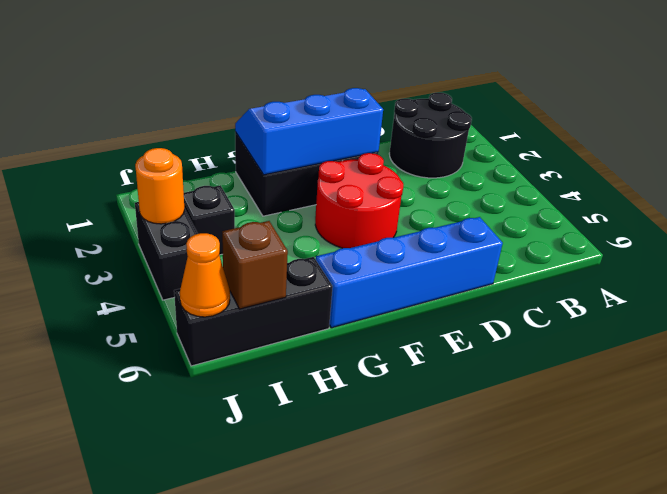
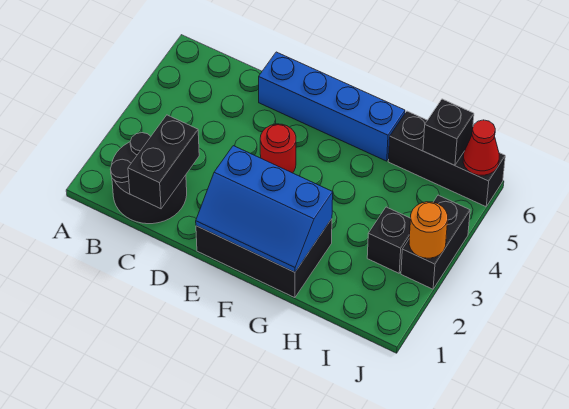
none -> black brick C1:C2 level 2
red round brick E3:F4 level 1 -> red round brick E4 level 1
brown brick I6 level 2 -> black brick I6 level 2
orange cone J6 level 2 -> red cone J6 level 2

